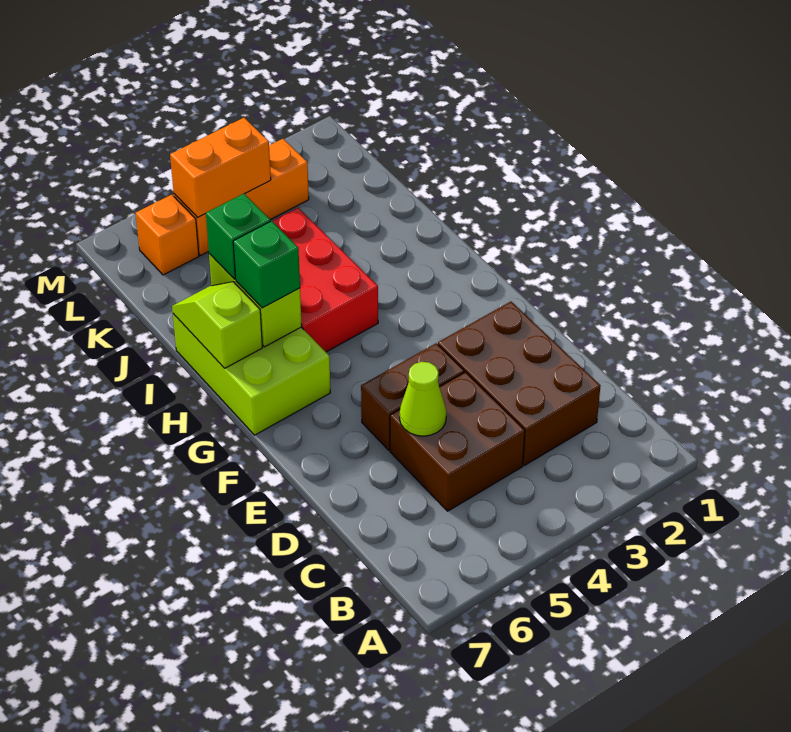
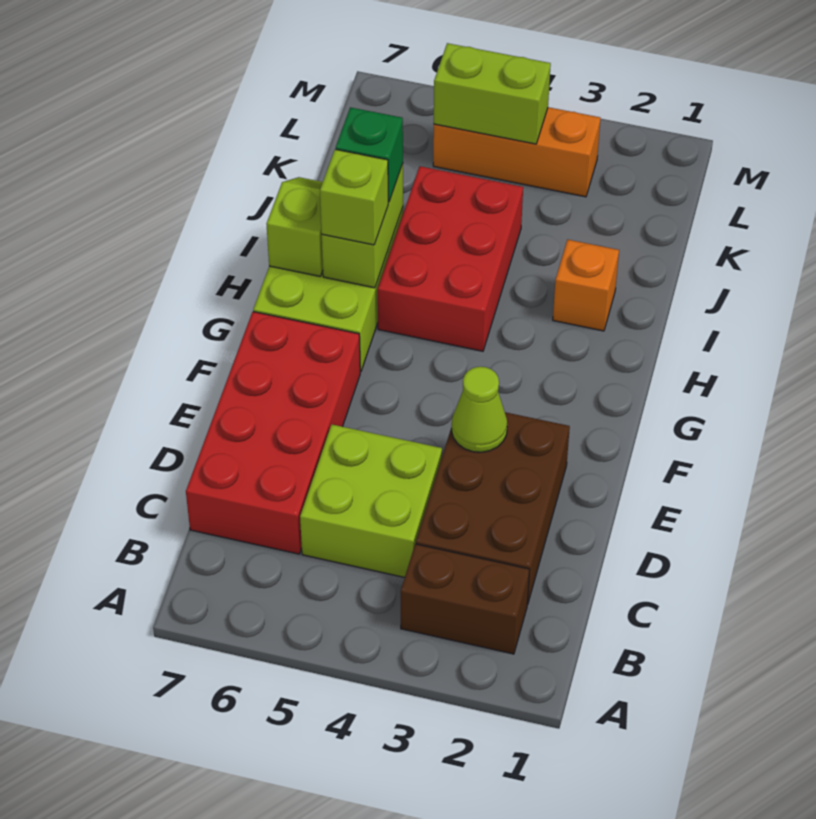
brown brick C4:D5 level 1 -> lime brick C4:D5 level 1
none -> red brick C6:F7 level 1
lime cone D5 level 2 -> lime cone E3 level 2
brown brick E4:E5 level 1 -> brown brick B2:B3 level 1
green brick H6 level 3 -> lime brick H6 level 3
orange brick L4:L5 level 2 -> lime brick L4:L5 level 2
orange brick L6 level 1 -> orange brick I2 level 1

